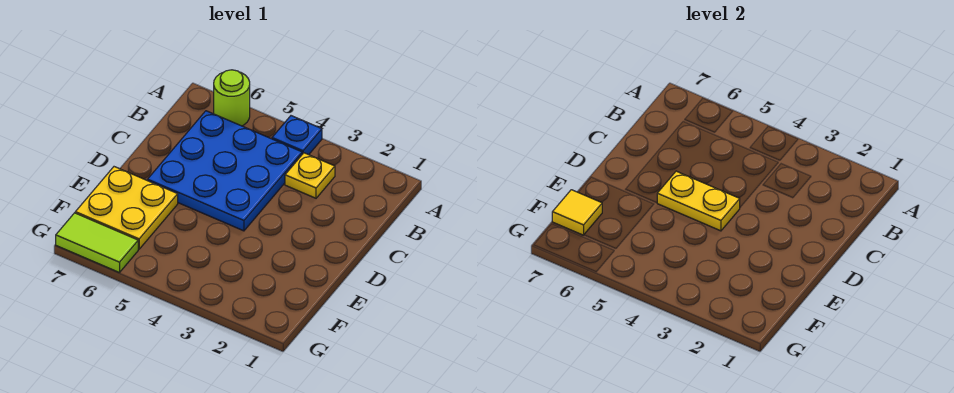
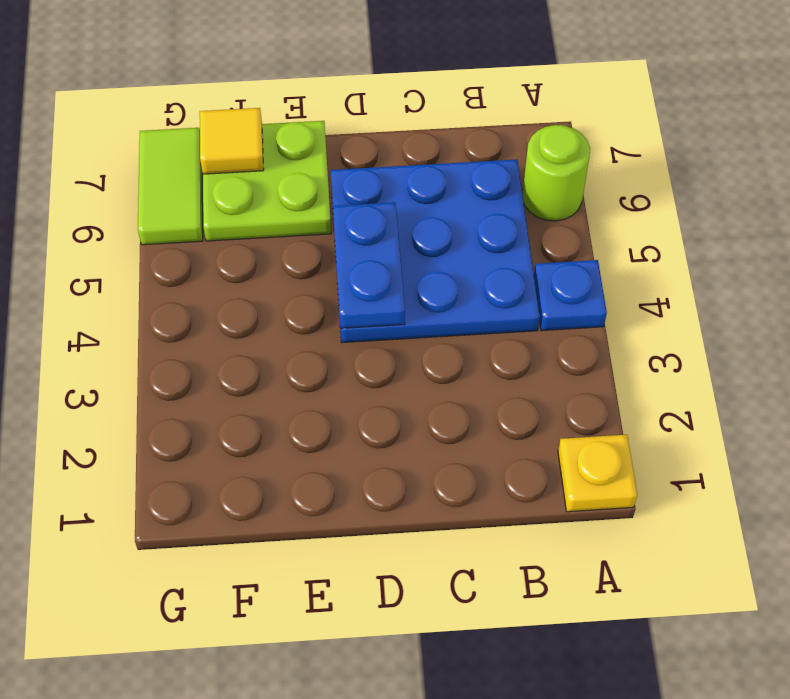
yellow plate B3 level 1 -> yellow plate A1 level 1
yellow plate D4:D5 level 2 -> blue plate D4:D5 level 2
yellow plate E6:F7 level 1 -> lime plate E6:F7 level 1

